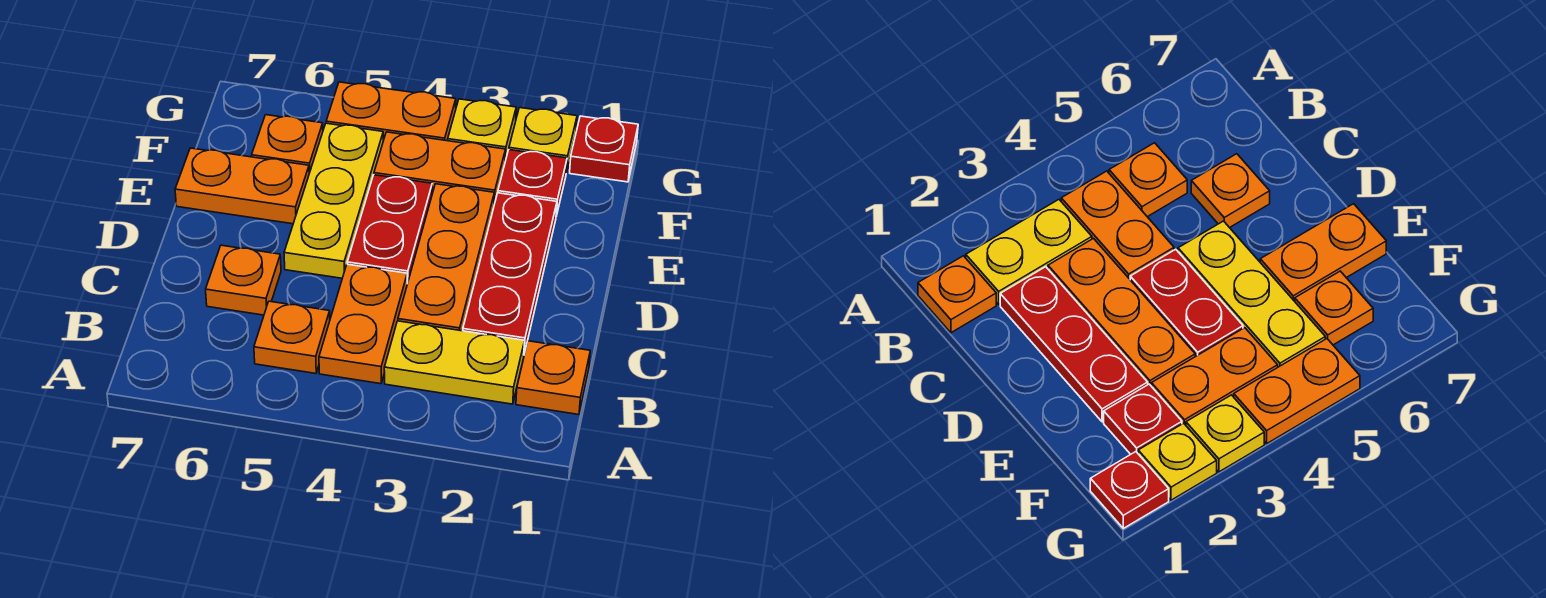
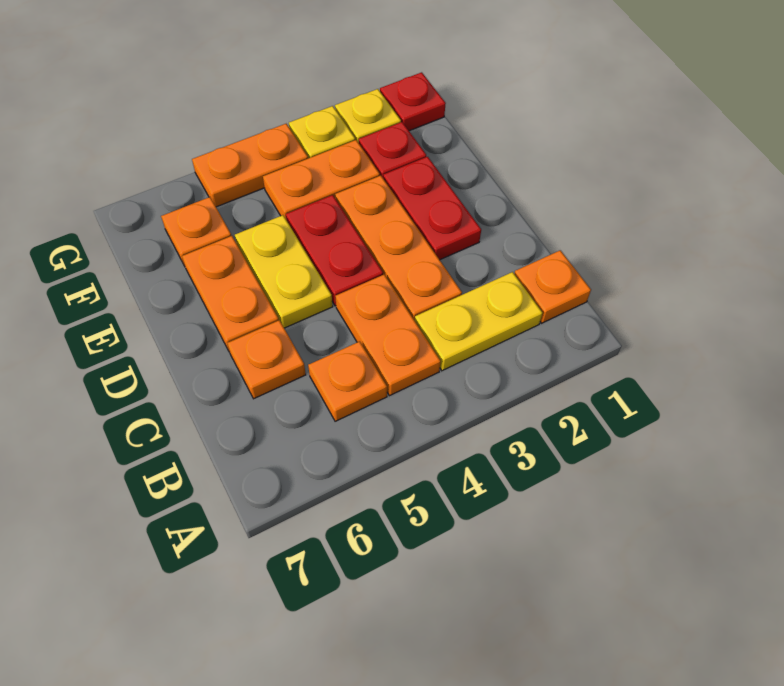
red plate C2:E2 level 1 -> red plate D2:E2 level 1
yellow plate D5:F5 level 1 -> yellow plate D5:E5 level 1
orange plate E6:E7 level 1 -> orange plate D6:E6 level 1

